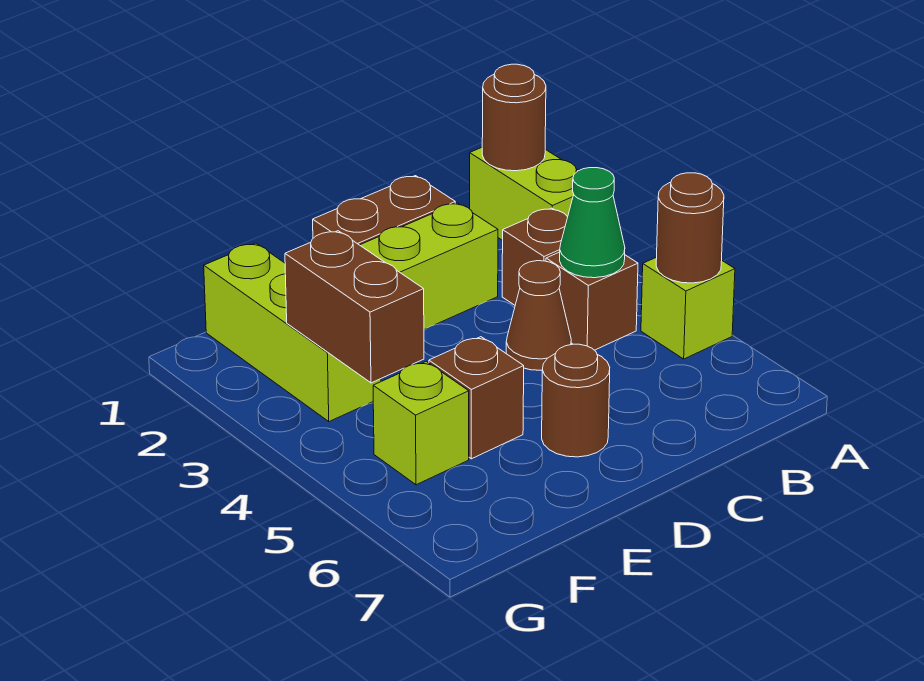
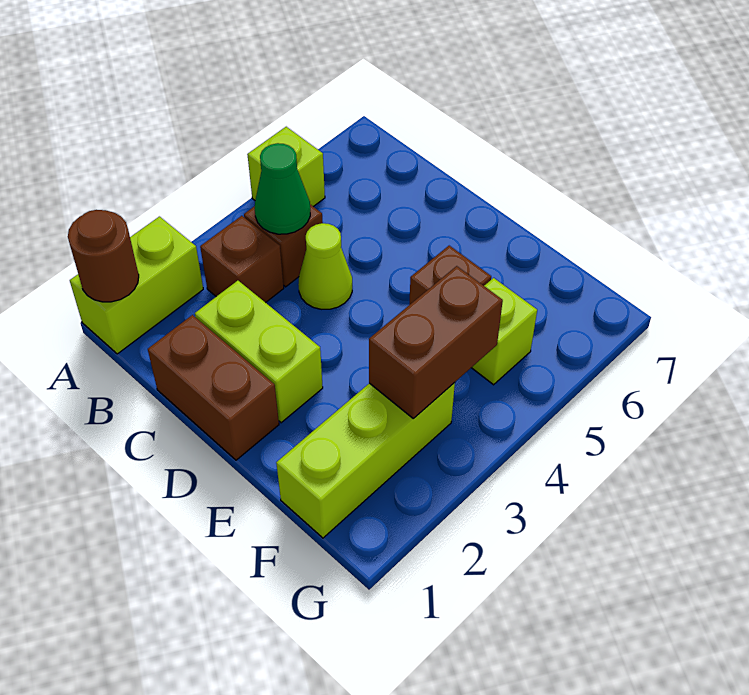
brown round brick A5 level 2 -> none
brown cone C4 level 1 -> lime cone C4 level 1
brown round brick D6 level 1 -> none

